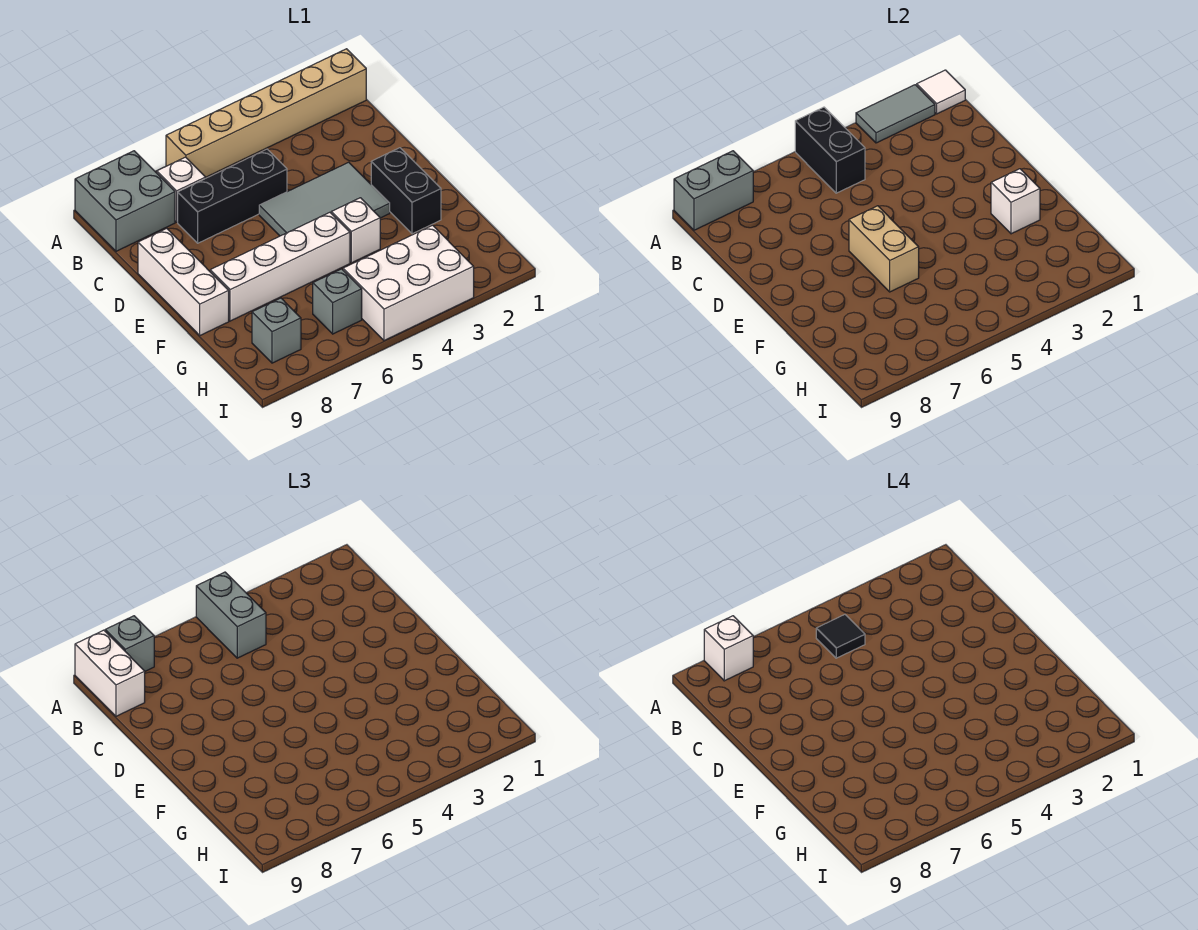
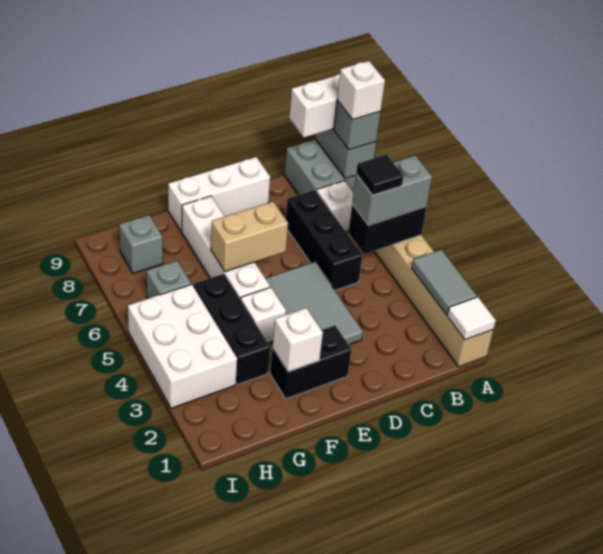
none -> black brick G3:G5 level 1

